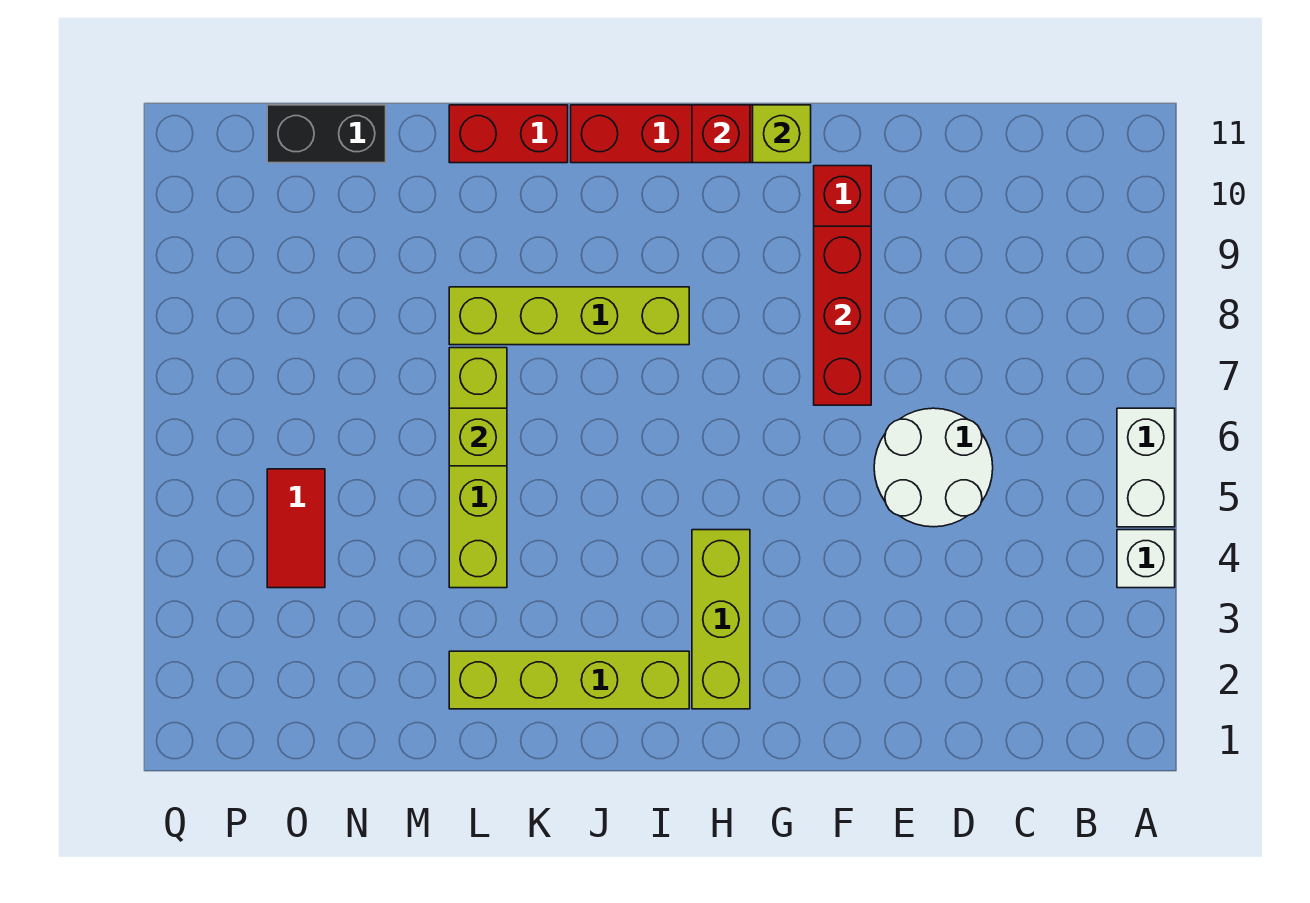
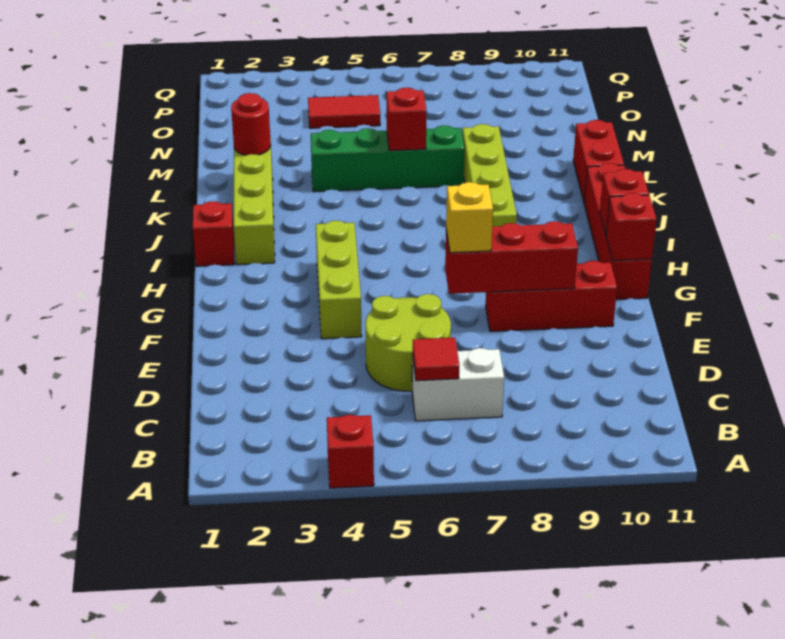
white brick A4 level 1 -> red brick A4 level 1
white brick A5:A6 level 1 -> white brick C6:C7 level 1
none -> red tile C6 level 2
white round brick D5:E6 level 1 -> lime round brick D5:E6 level 1
none -> yellow brick F7 level 3
lime brick G11 level 2 -> red brick G11 level 2
lime brick H2:H4 level 1 -> lime brick F4:H4 level 1
none -> red brick I1 level 1
none -> red round brick L2 level 2
lime brick L4:L7 level 1 -> green brick L4:L7 level 1
lime brick L6 level 2 -> red brick L6 level 2
black brick N11:O11 level 1 -> none

